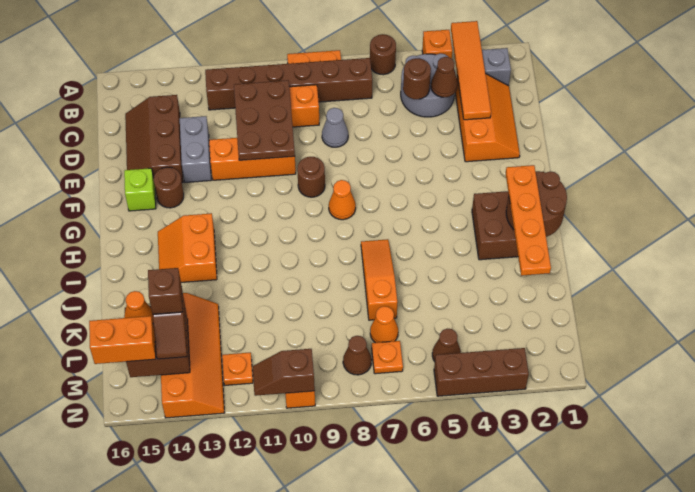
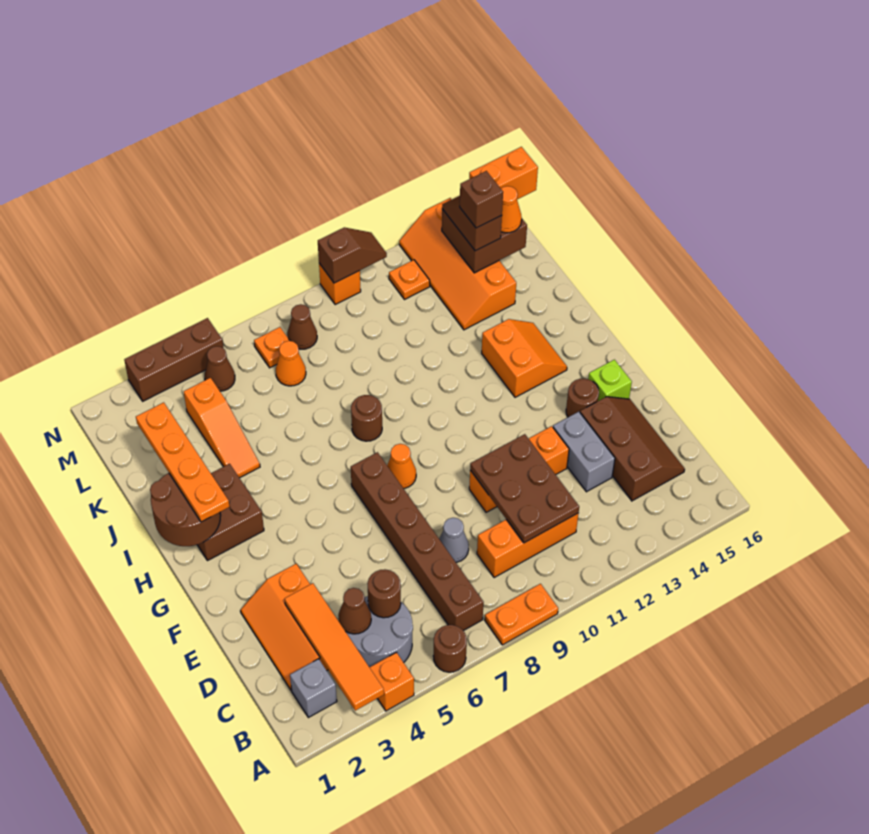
brown brick B7:B12 level 1 -> brown brick B7:G7 level 1
brown round brick F9 level 1 -> brown round brick I8 level 1
orange slope I7:K7 level 1 top K -> orange slope J4:L4 level 1 top L

